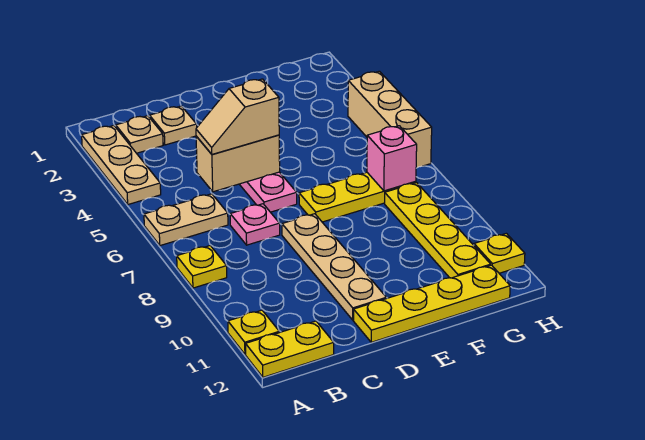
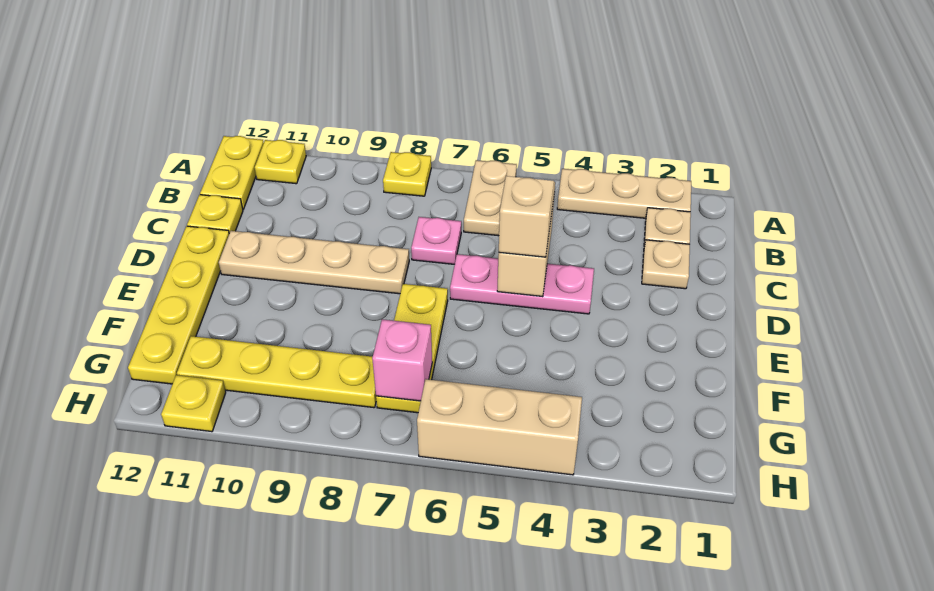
none -> yellow plate C12 level 1

